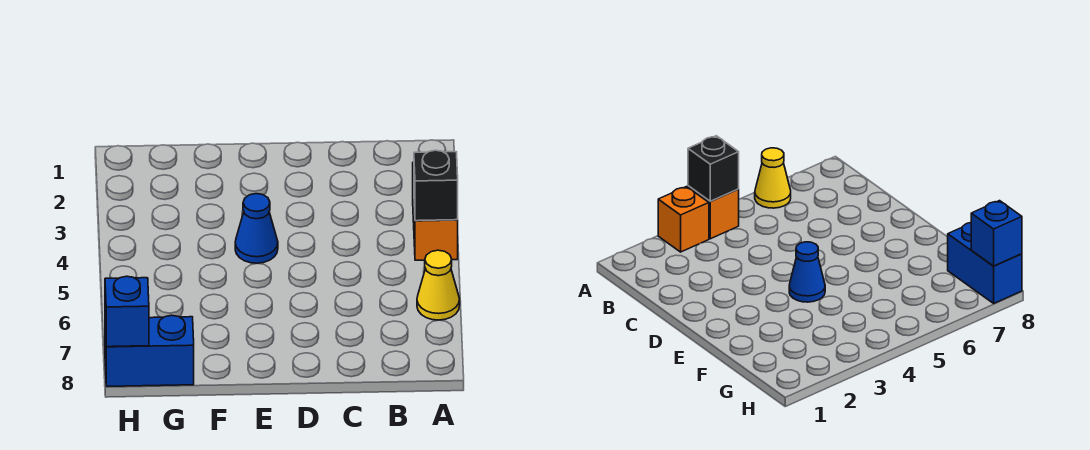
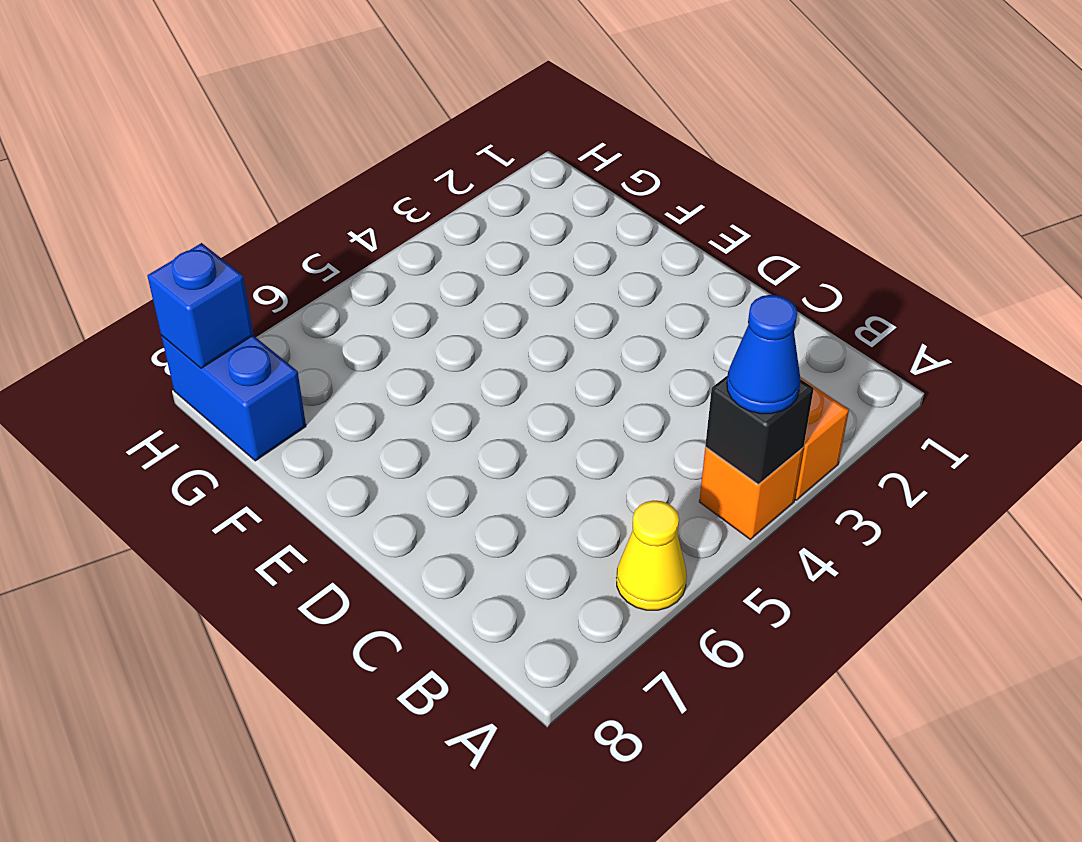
blue cone E4 level 1 -> blue cone A4 level 3

